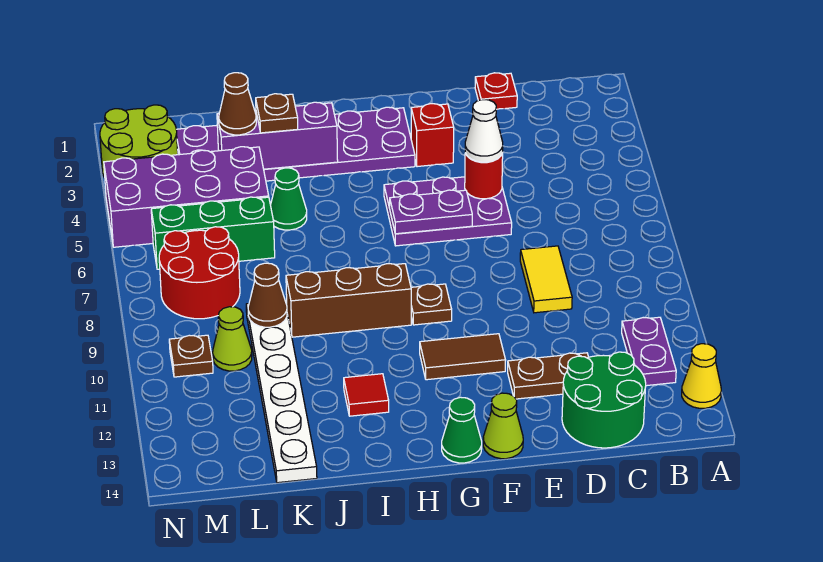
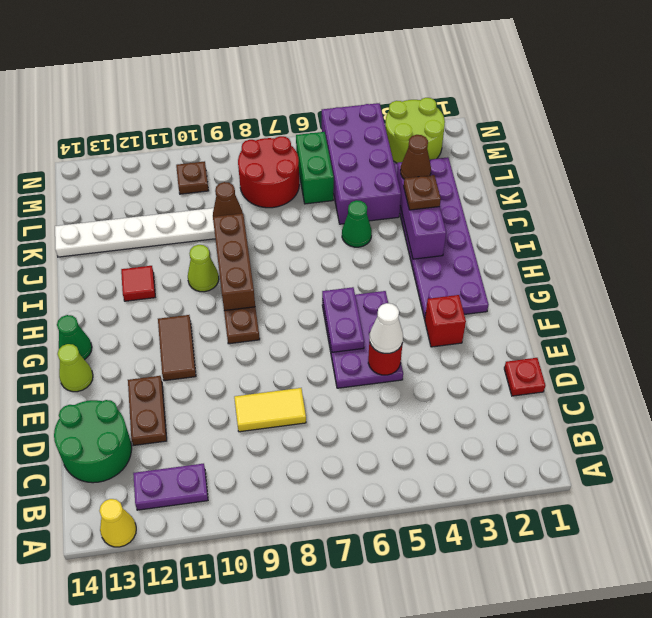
green brick K6:M6 level 1 -> green brick L6:M6 level 1
lime cone L10 level 1 -> lime cone I10 level 1

